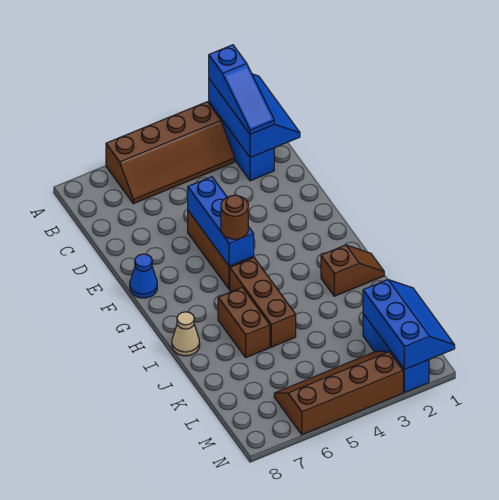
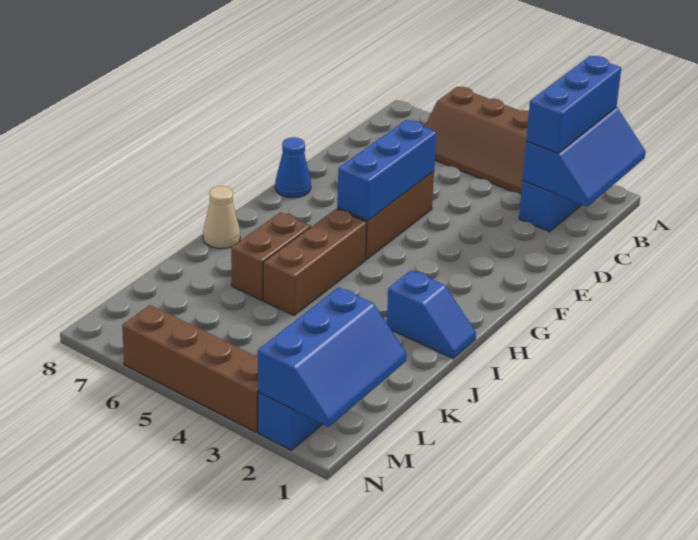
blue slope A2:C2 level 3 top A -> blue brick A2:C2 level 3
brown round brick G5 level 3 -> none
brown slope I1:I2 level 1 top 2 -> blue slope I1:I2 level 1 top 2

